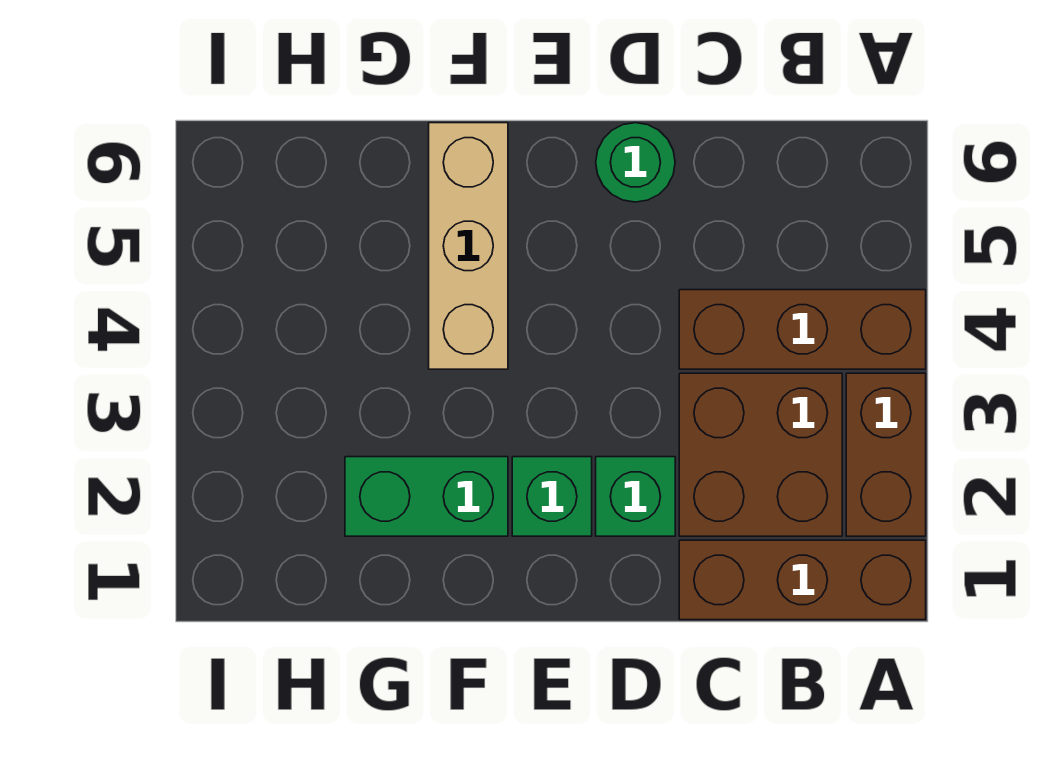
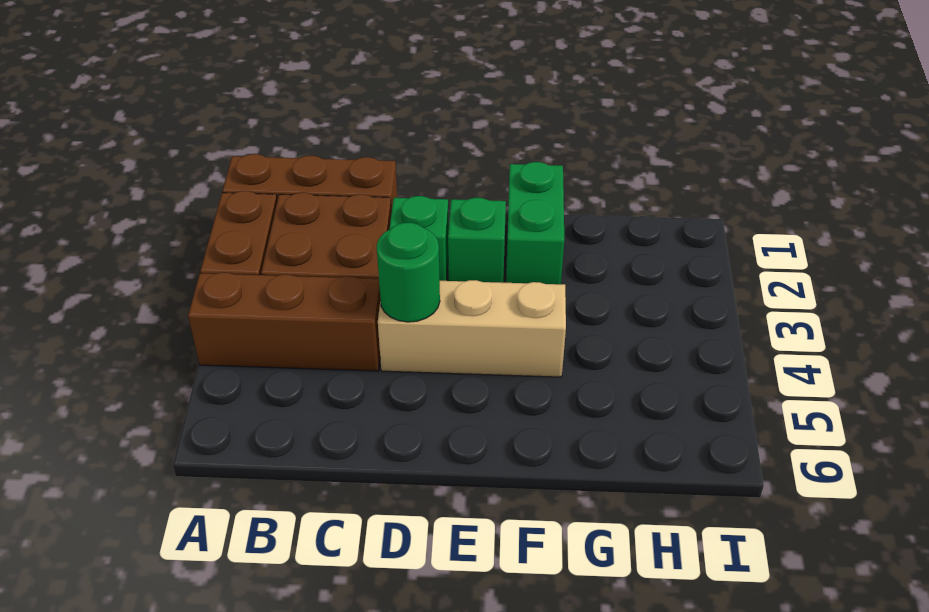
green round brick D6 level 1 -> green round brick D4 level 2
green brick F2:G2 level 1 -> green brick F1:F2 level 1
tan brick F4:F6 level 1 -> tan brick D4:F4 level 1

